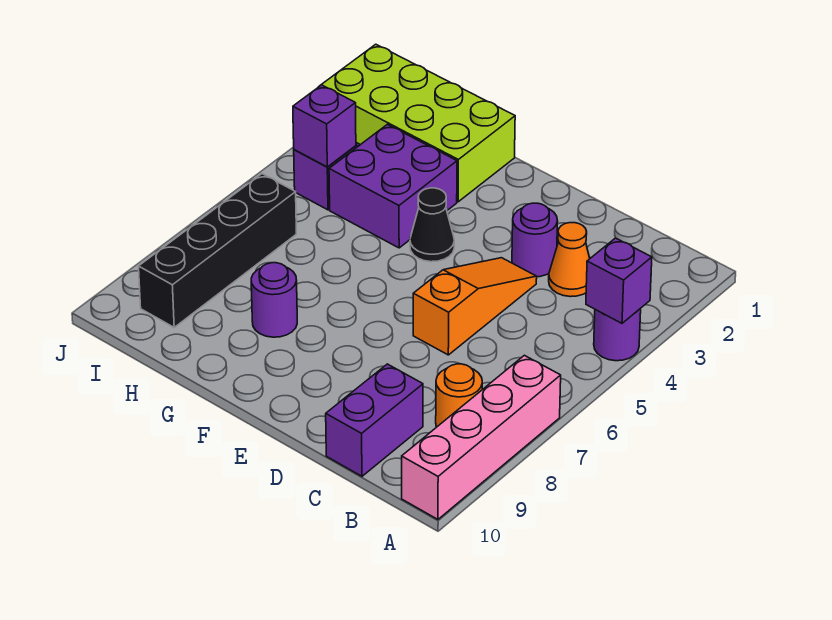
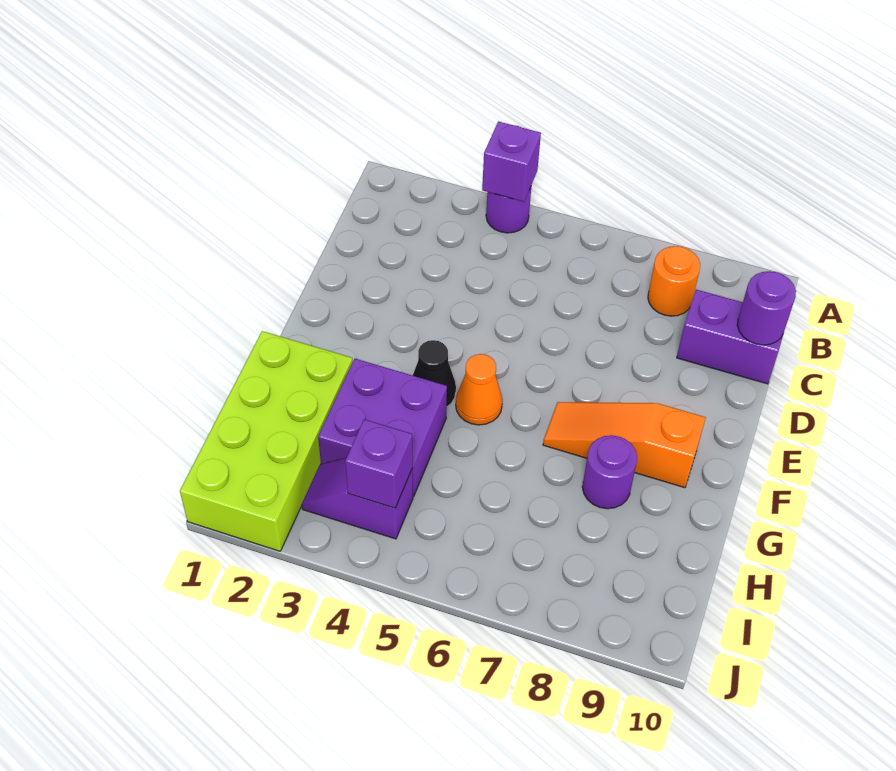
pink brick A7:A10 level 1 -> none
orange cone C3 level 1 -> orange cone F5 level 1
purple round brick D3 level 1 -> purple round brick C10 level 2
orange slope D4:D6 level 1 top 6 -> orange slope F7:F9 level 1 top 9
black brick I6:I9 level 1 -> none

